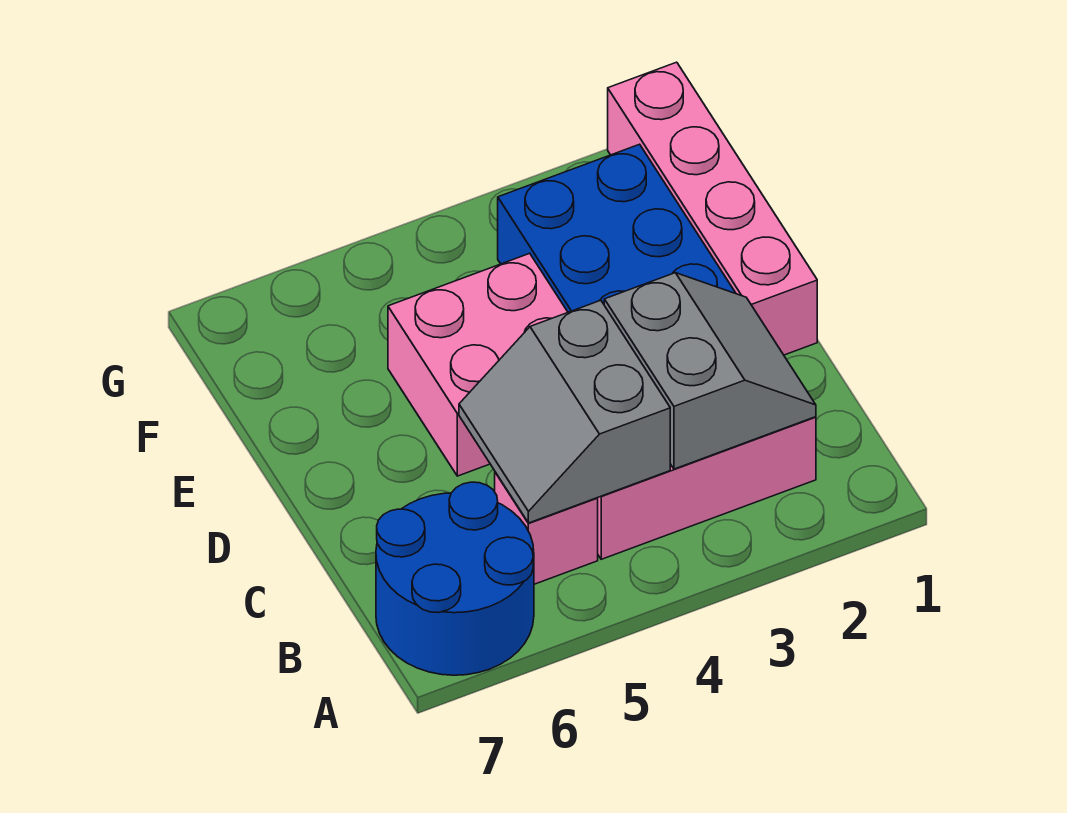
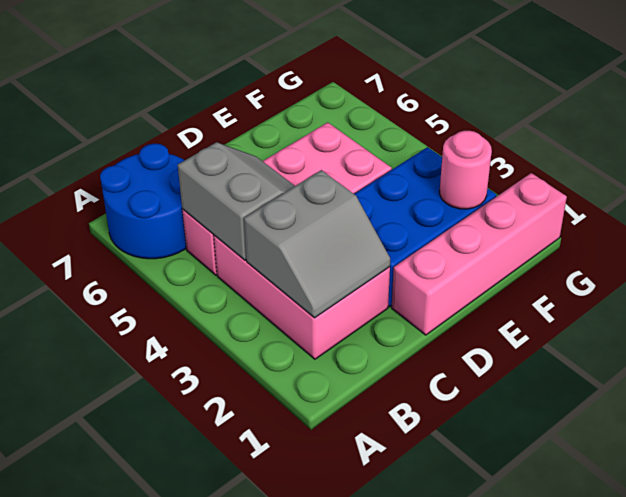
grey slope B4:C5 level 2 top 4 -> grey slope B4:C5 level 2 top B
none -> pink round brick F2 level 2

